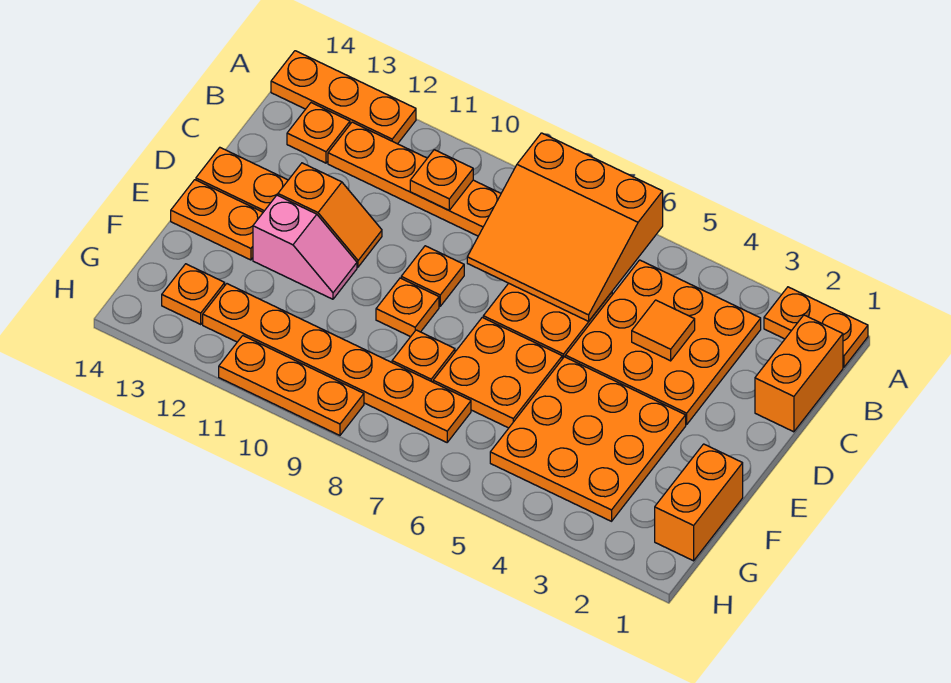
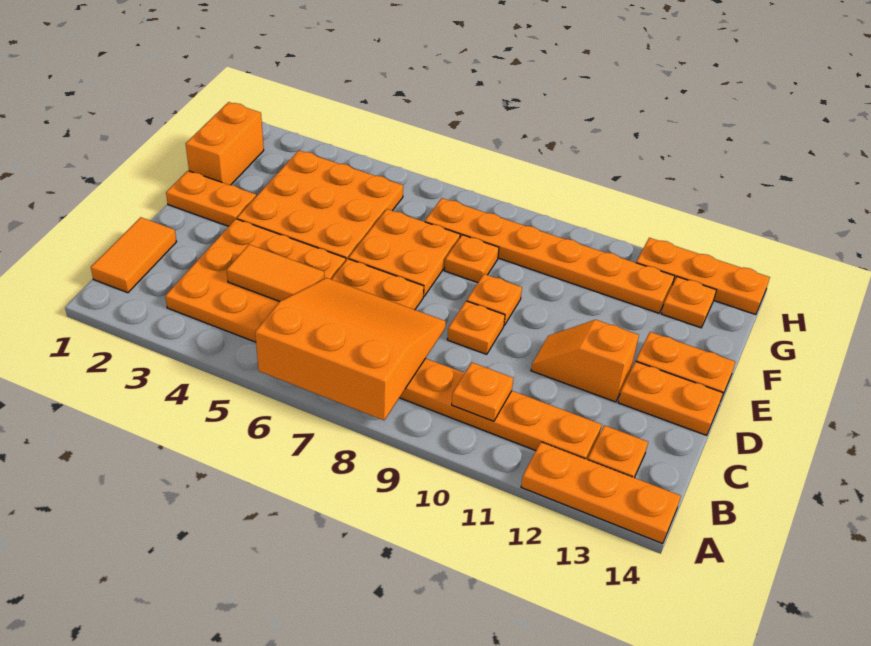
orange plate A1:A2 level 1 -> orange plate E1:E2 level 1
orange brick B1:C1 level 1 -> orange tile B1:C1 level 1
orange tile C4 level 2 -> orange tile C4:C5 level 2
pink slope E11:E12 level 1 top 12 -> none
orange plate H9:H11 level 1 -> orange plate H12:H14 level 1

